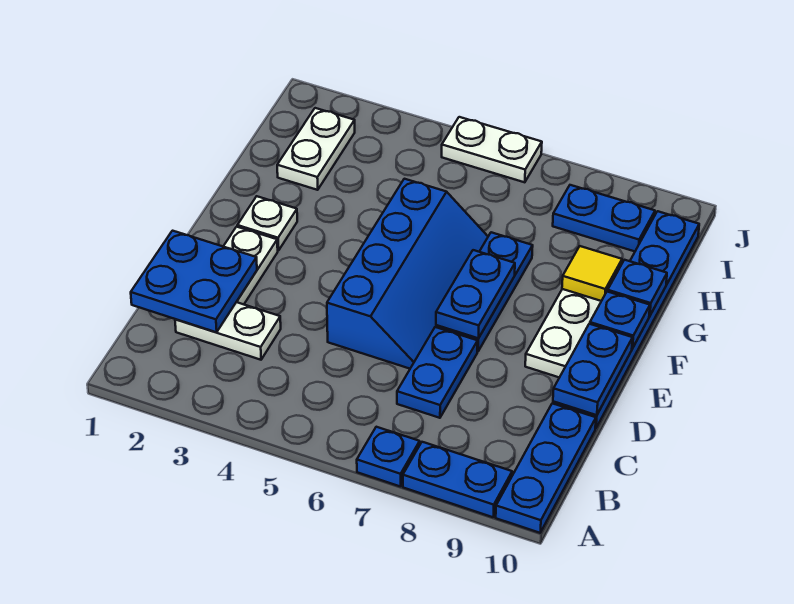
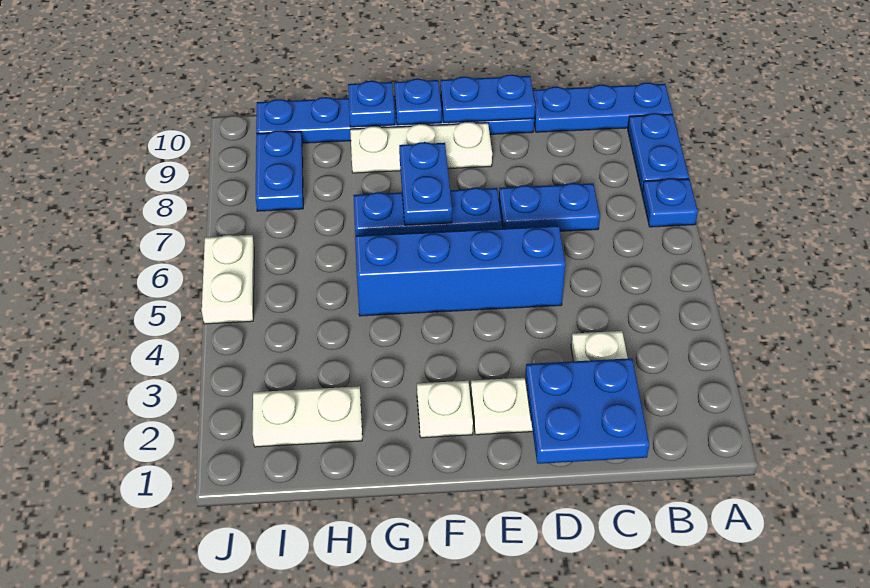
blue plate E7:F7 level 2 -> blue plate F7:F8 level 2
yellow tile G9 level 2 -> none

